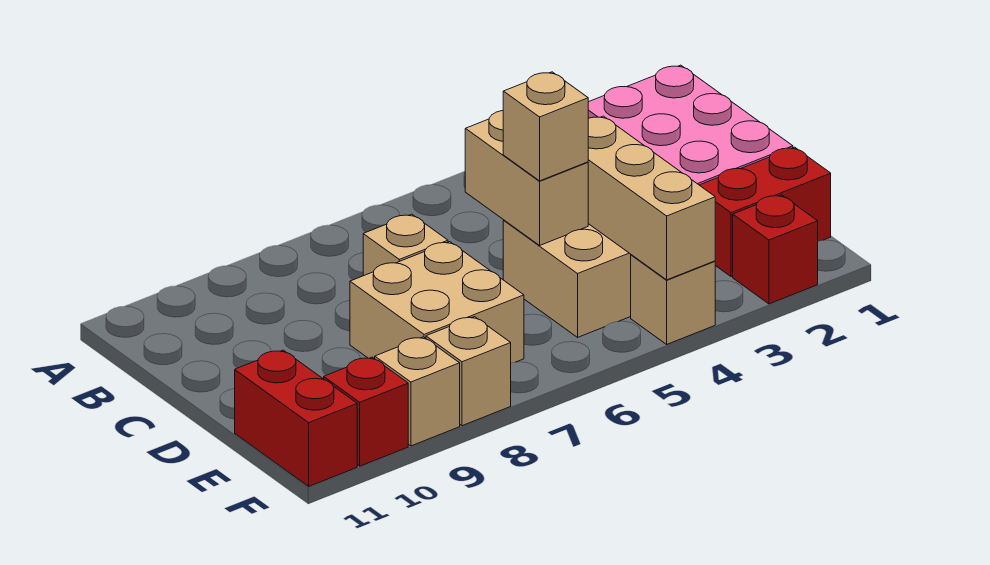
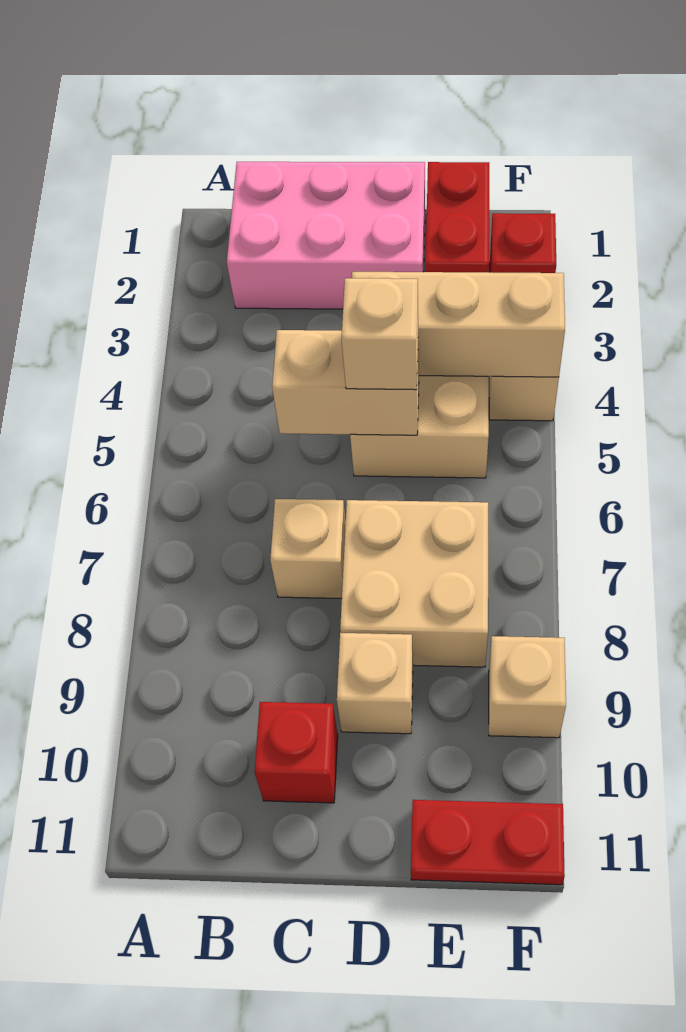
red brick E11:F11 level 1 -> red plate E11:F11 level 1
tan brick F8 level 1 -> tan brick D9 level 1
red brick F10 level 1 -> red brick C10 level 1

